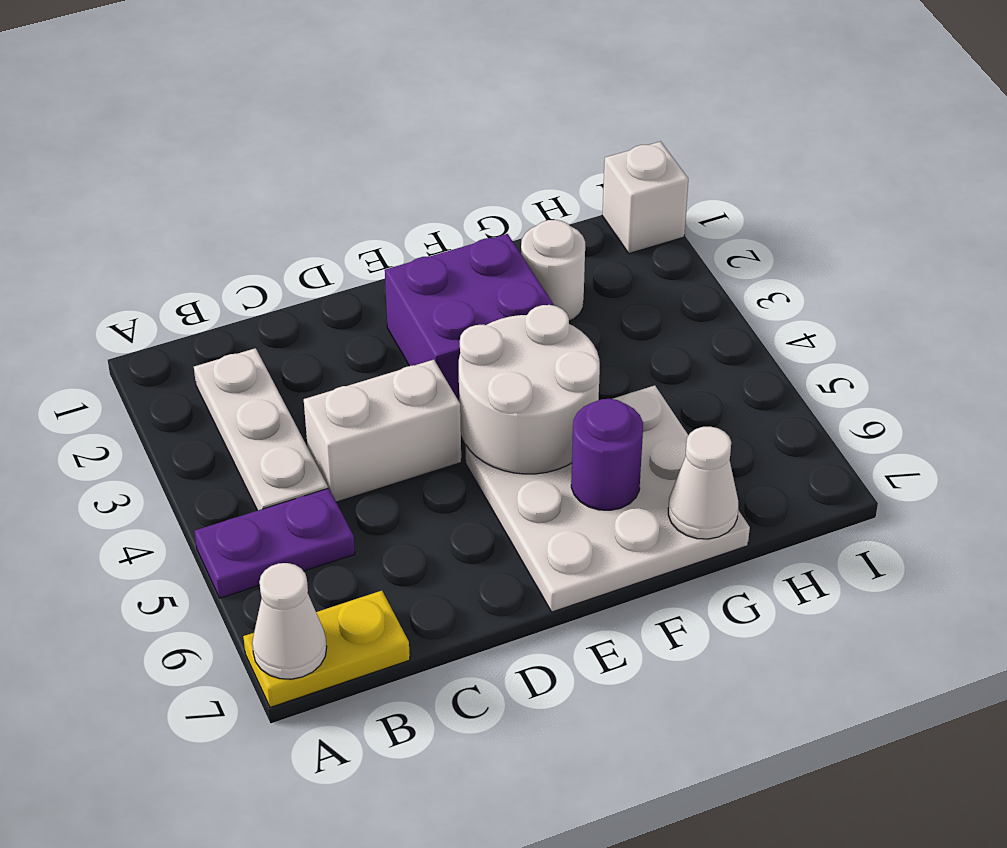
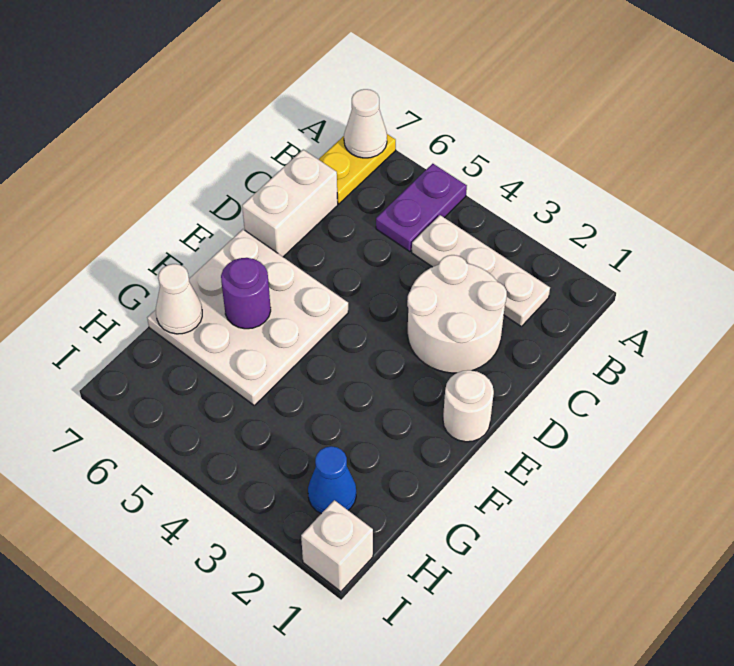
white brick C4:D4 level 1 -> white brick C7:D7 level 1
purple brick E2:F3 level 1 -> none
white round brick E4:F5 level 2 -> white round brick C2:D3 level 1
white round brick G2 level 1 -> white round brick E1 level 1
none -> blue cone H2 level 1

